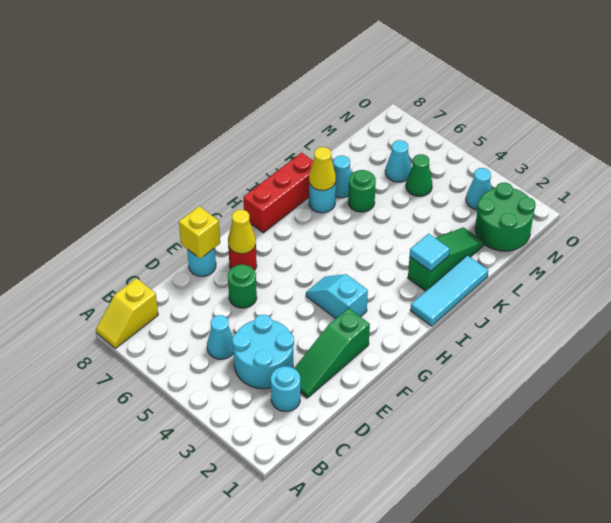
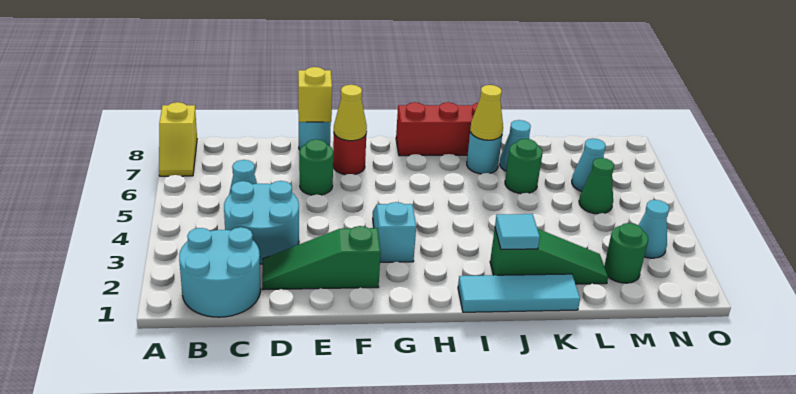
yellow slope A8:B8 level 1 top B -> yellow slope A7:A8 level 1 top 8
cyan round brick C2 level 1 -> cyan round brick B1:C2 level 1
green round brick M1:N2 level 1 -> green round brick M2 level 1

